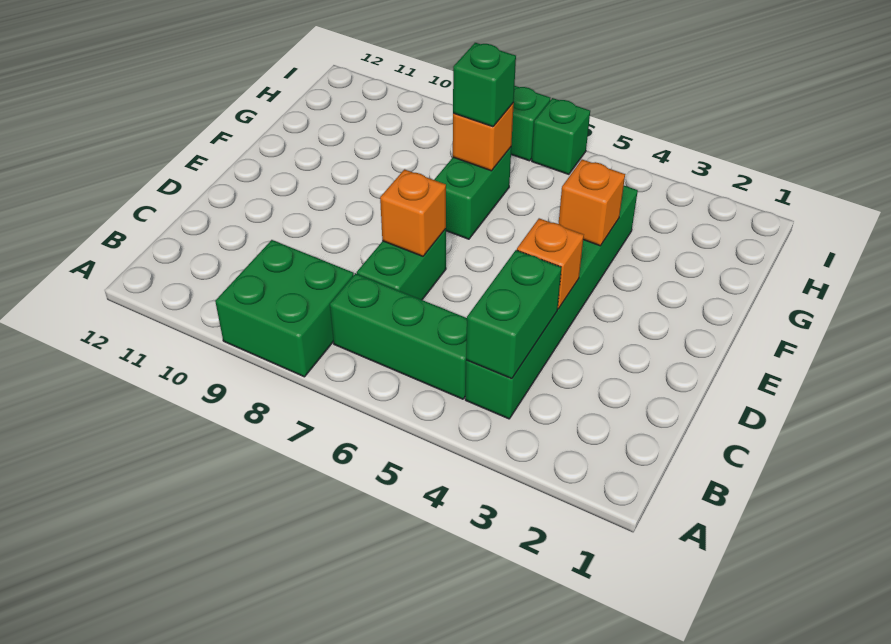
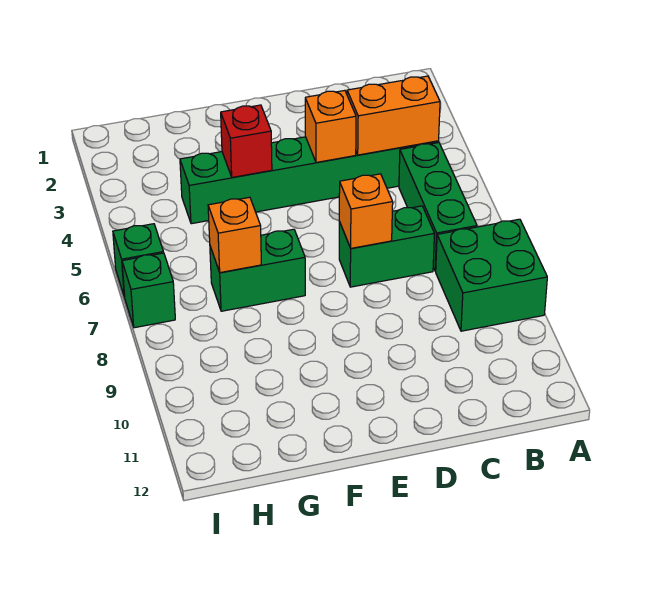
green brick B4:C4 level 2 -> orange brick B4:C4 level 2
orange brick F4 level 2 -> red brick F4 level 2
green brick G7 level 3 -> none

